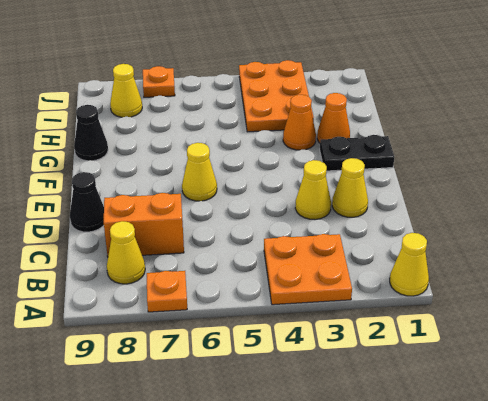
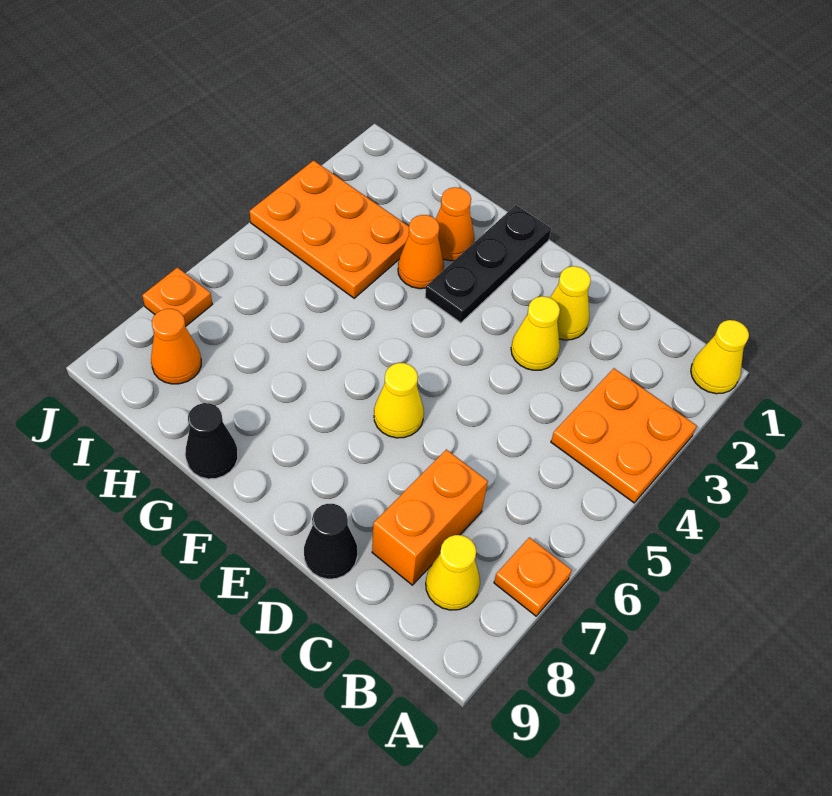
black plate F1:F2 level 1 -> black plate F1:F3 level 1
yellow cone I8 level 1 -> orange cone I8 level 1

